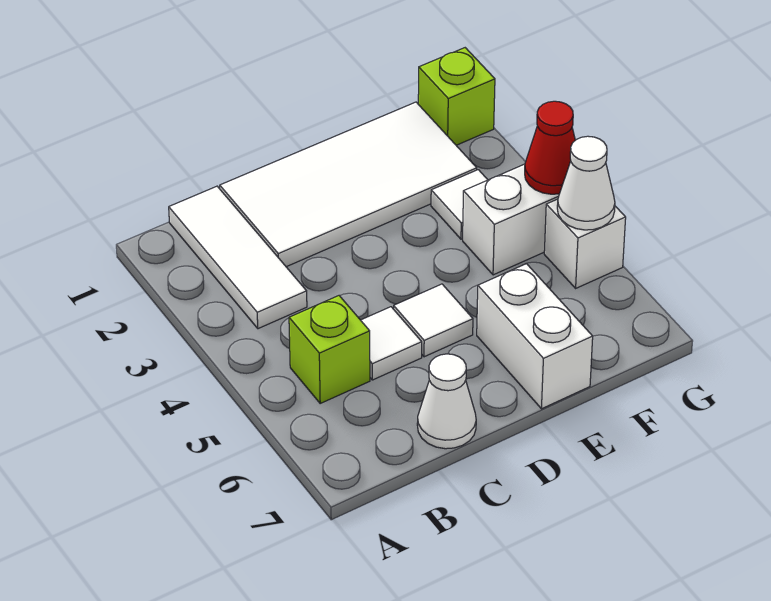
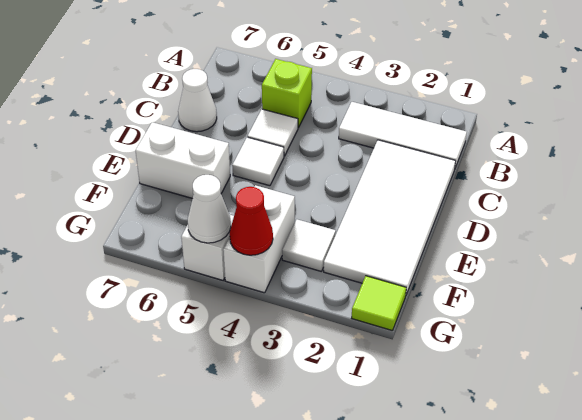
lime brick G1 level 1 -> lime tile G1 level 1

